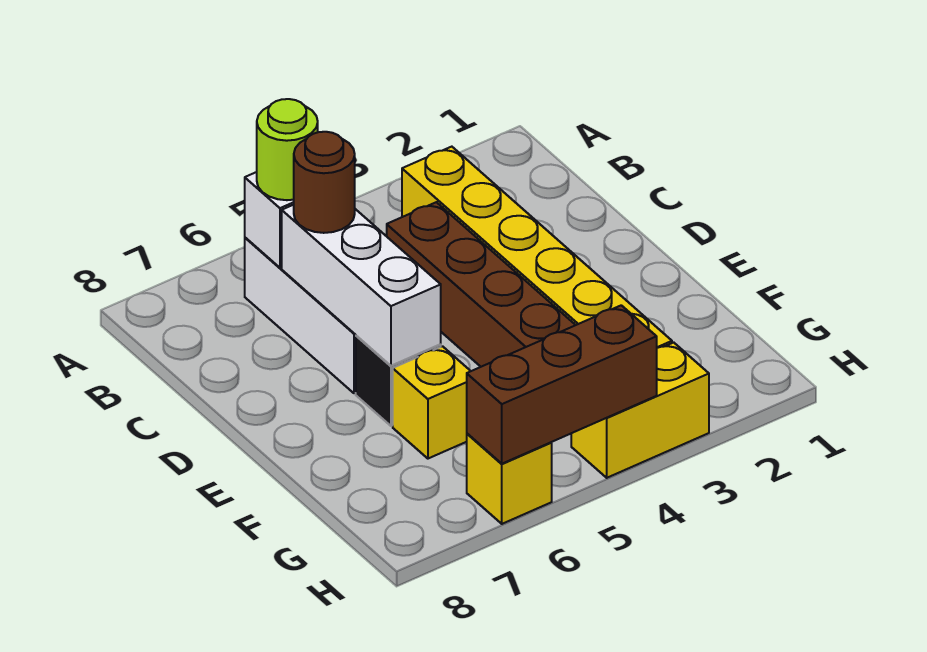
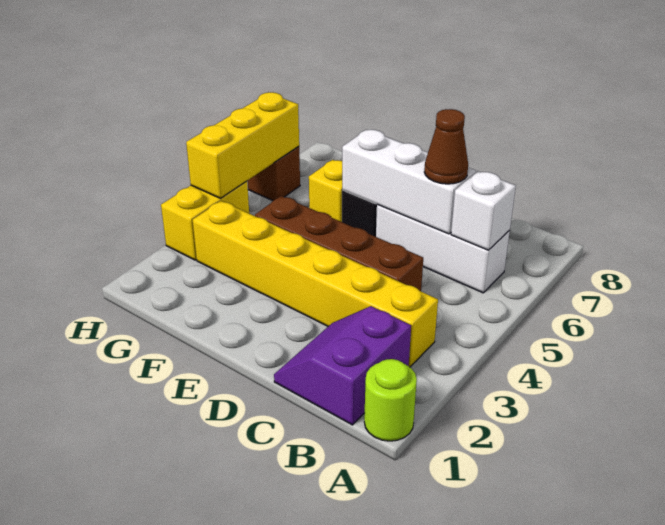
none -> purple slope B1:C2 level 1 top B
lime round brick B6 level 3 -> lime round brick A1 level 1
brown round brick C6 level 3 -> brown cone C6 level 3
brown brick H4:H6 level 2 -> yellow brick H4:H6 level 2
yellow brick H6 level 1 -> brown brick H6 level 1

